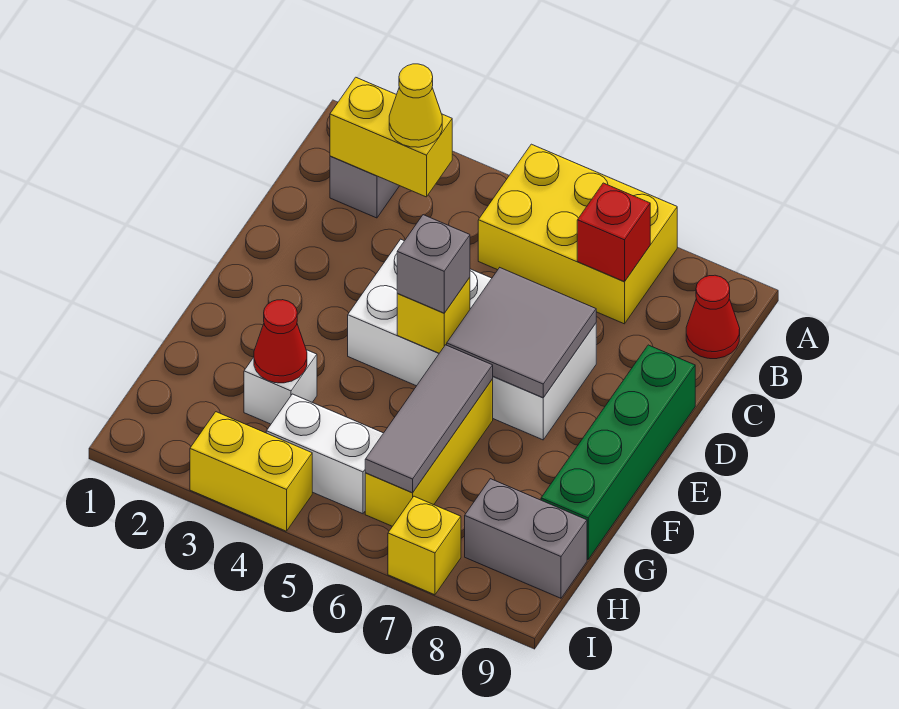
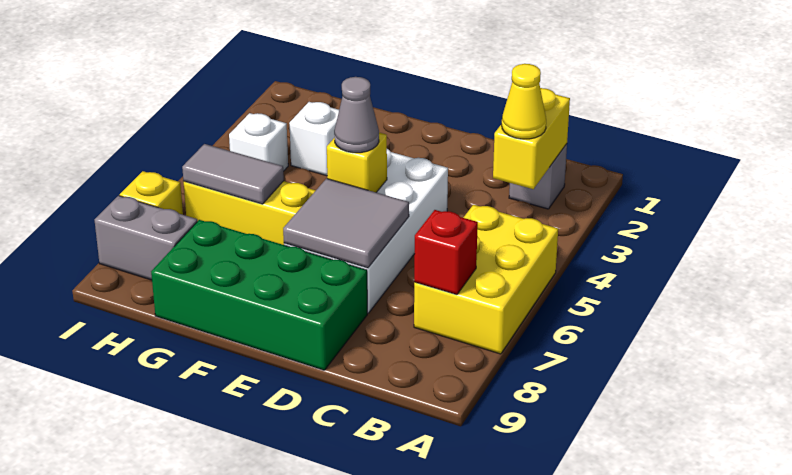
red cone B9 level 1 -> none
green brick D9:G9 level 1 -> green brick D8:G9 level 1
grey brick E5 level 3 -> grey cone E5 level 3
grey tile F6:H6 level 2 -> grey tile G6:H6 level 2
red cone G3 level 2 -> none
white brick H4:H5 level 1 -> white brick H4 level 1
grey brick H8:H9 level 1 -> grey brick H8:I8 level 1
yellow brick I3:I4 level 1 -> none

